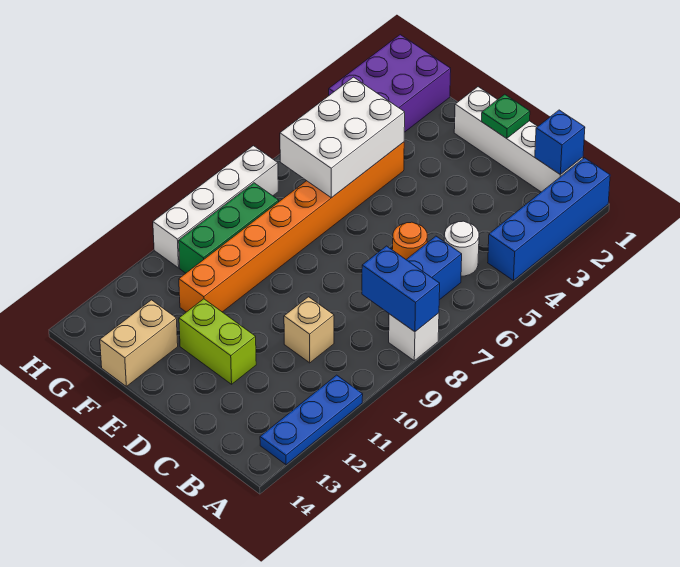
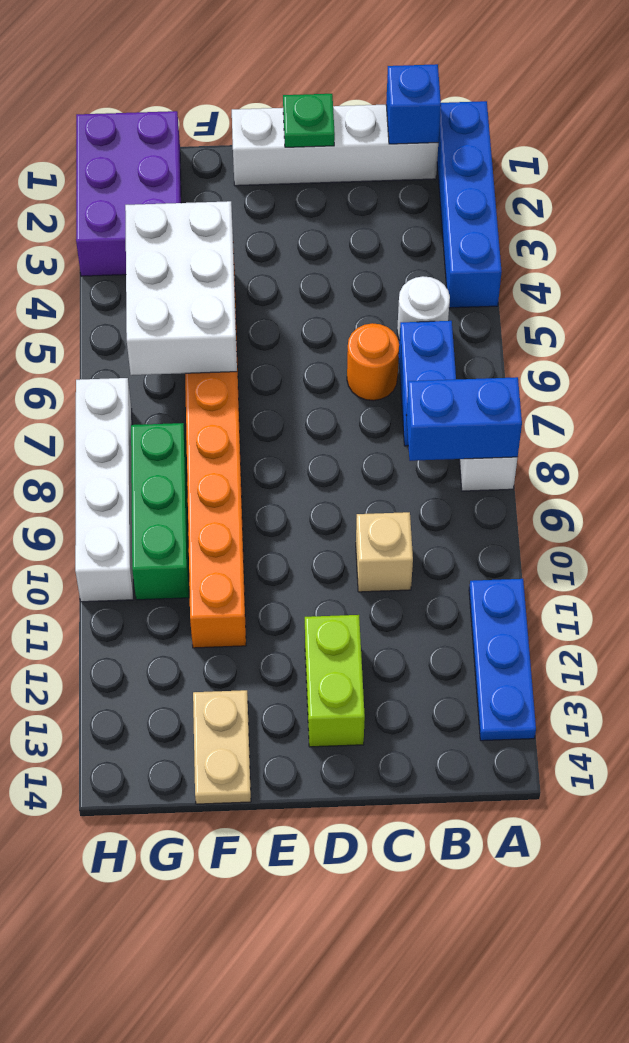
lime brick D12:E12 level 1 -> lime brick D12:D13 level 1
tan brick F13:F14 level 1 -> tan plate F13:F14 level 1

